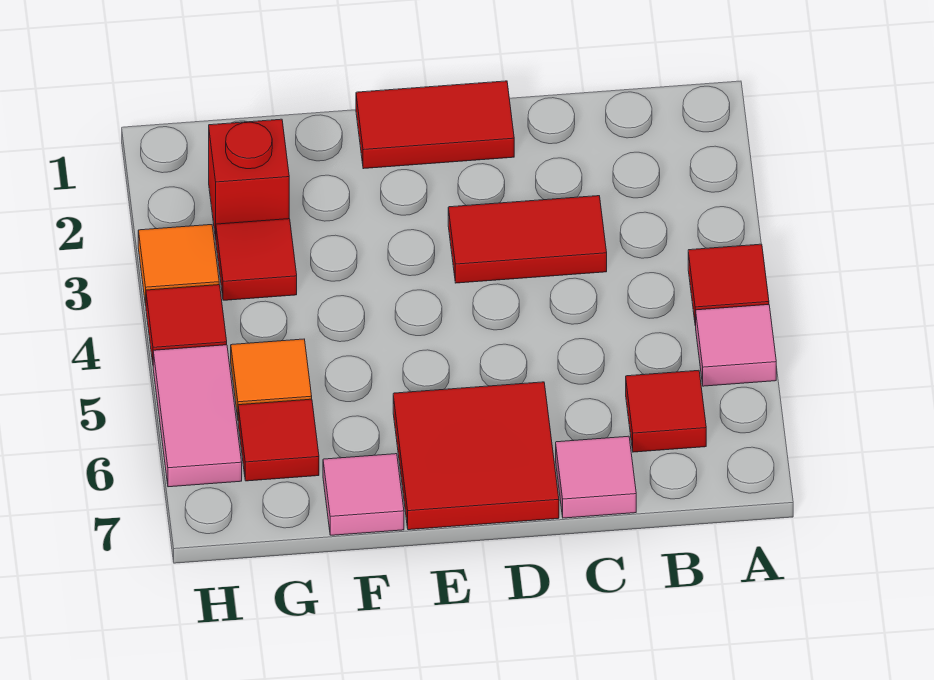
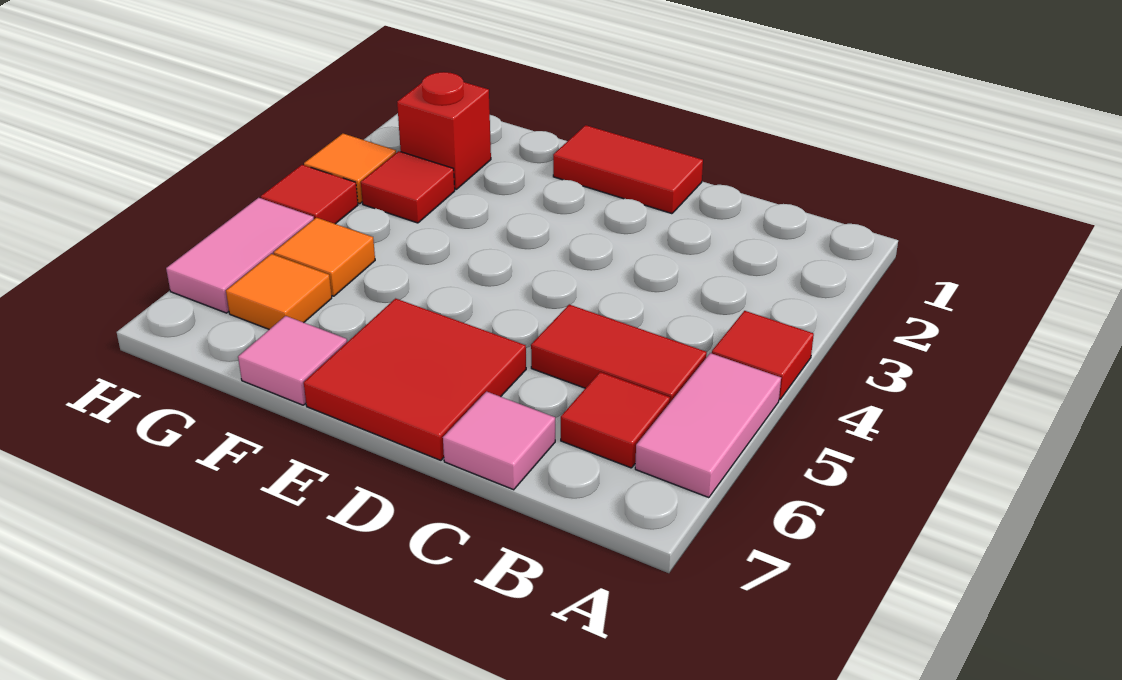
pink tile A5 level 1 -> pink tile A5:A6 level 1
red tile C3:D3 level 1 -> red tile B5:C5 level 1
red tile G6 level 1 -> orange tile G6 level 1

